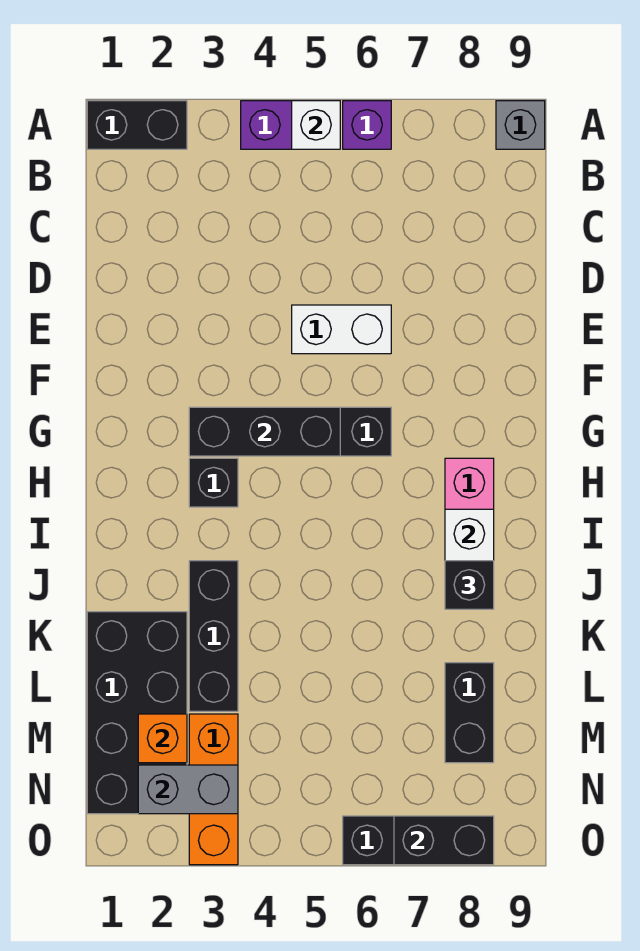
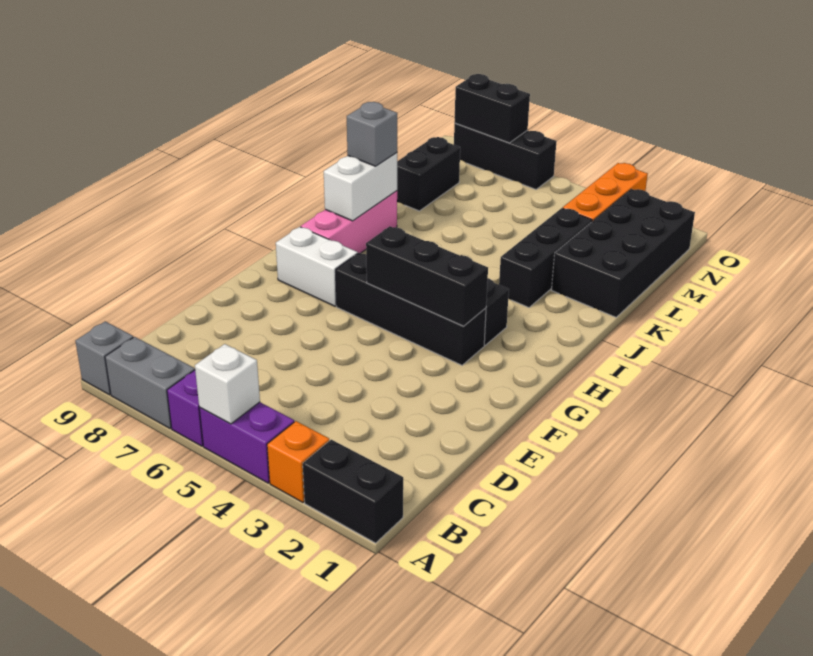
white brick E5:E6 level 1 -> white brick G7:G8 level 1
black brick J8 level 3 -> grey brick J8 level 3
orange brick M2 level 2 -> orange brick A3 level 1
grey brick N2:N3 level 2 -> grey brick A7:A8 level 1

